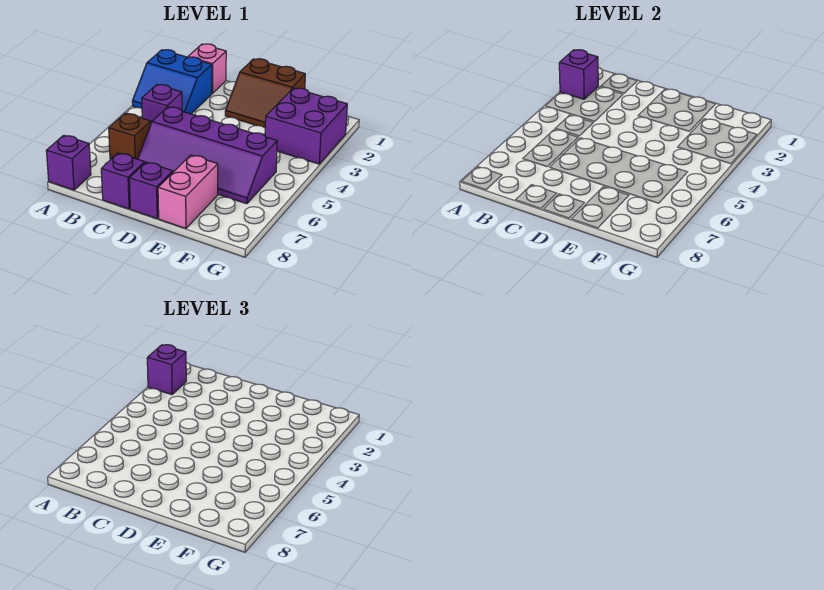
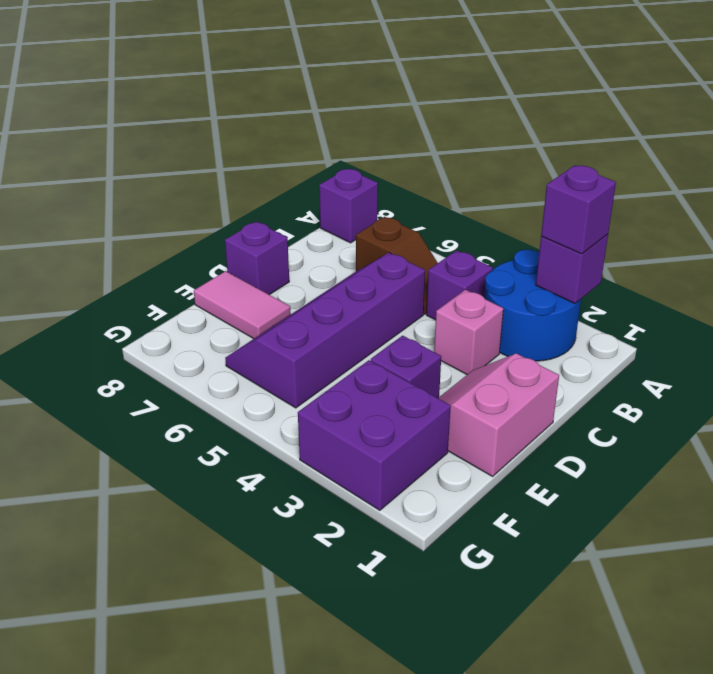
blue slope A2:B3 level 1 top 2 -> blue round brick A2:B3 level 1
pink brick B1 level 1 -> pink brick C3 level 1
purple brick C8 level 1 -> purple brick E3 level 1
brown slope D1:E2 level 1 top 1 -> pink slope D1:E2 level 1 top 1
pink brick E7:E8 level 1 -> pink tile E7:E8 level 1

